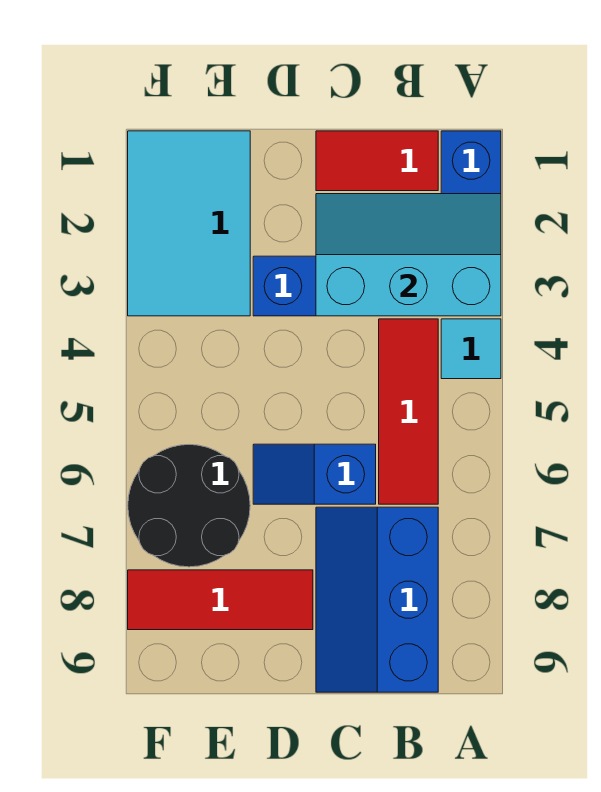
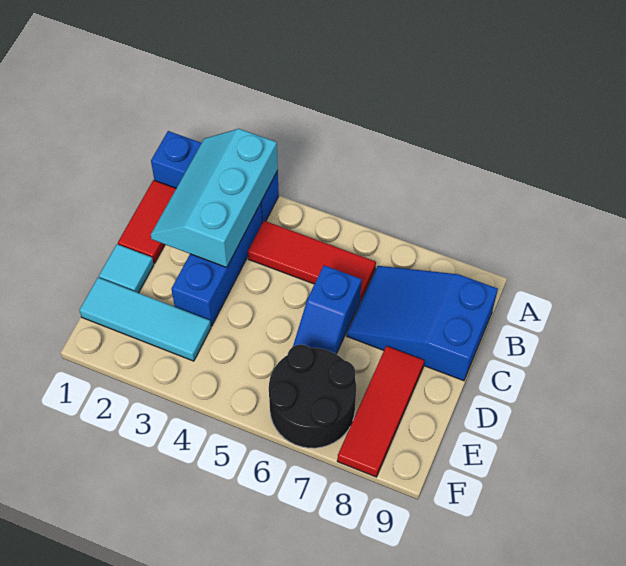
cyan tile A4 level 1 -> cyan tile D1 level 1
blue slope B7:C9 level 1 top B -> blue slope B7:C9 level 1 top 9
cyan tile E1:F3 level 1 -> cyan tile E1:E3 level 1

